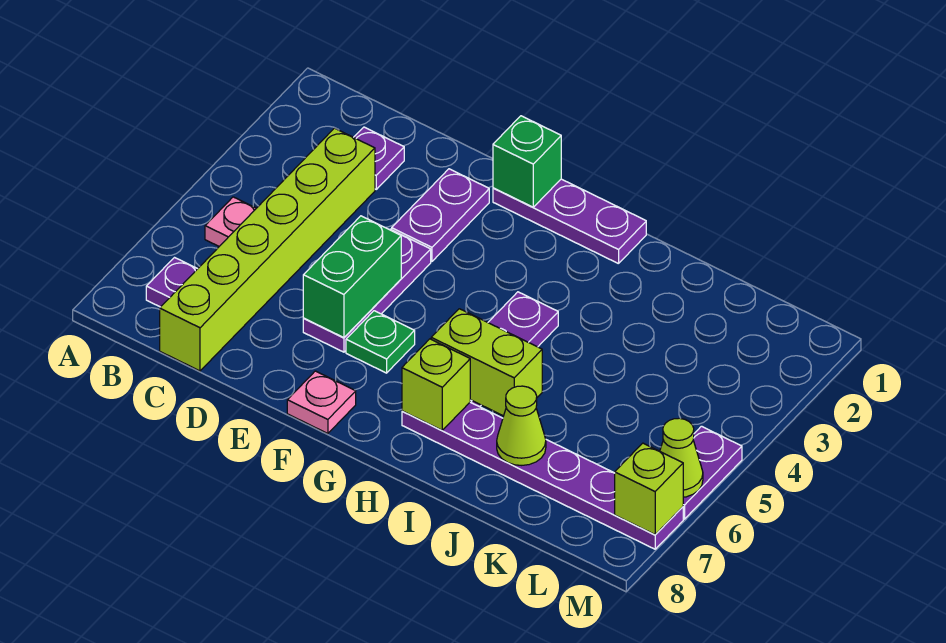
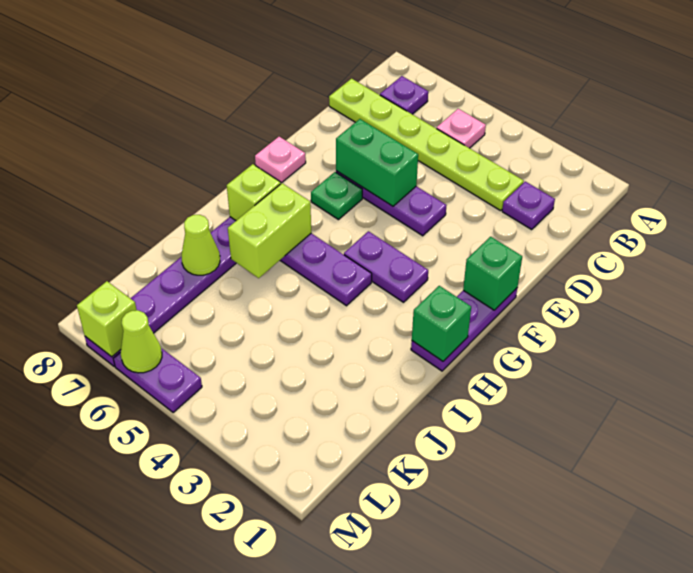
lime brick C3:C8 level 1 -> lime plate C3:C8 level 1
purple plate E2:E3 level 1 -> purple plate G3:G4 level 1
none -> green brick H1 level 2

